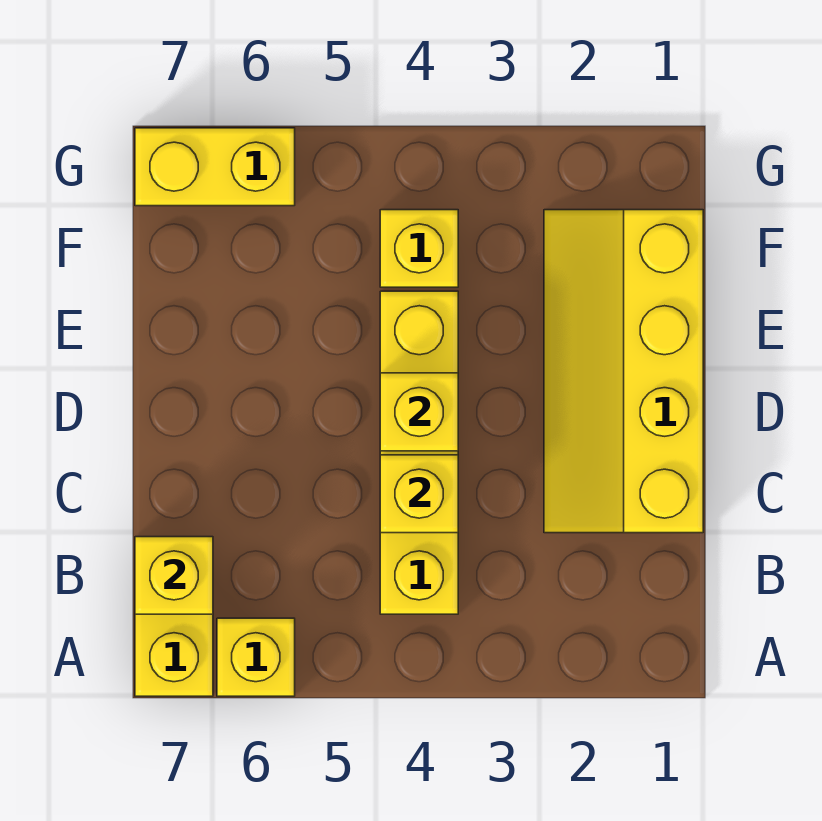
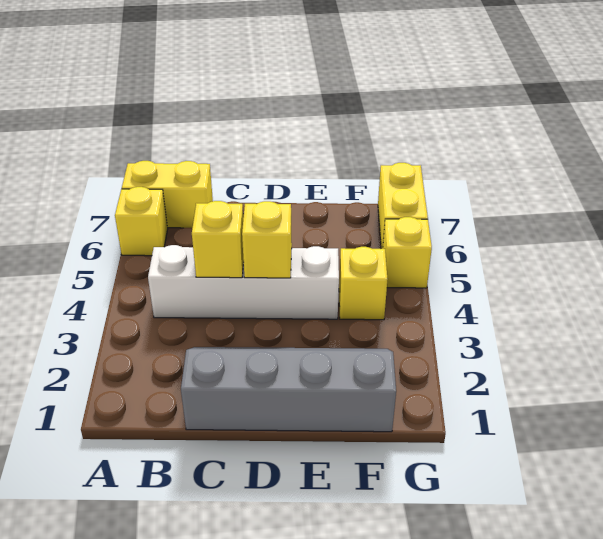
yellow brick B4:E4 level 1 -> white brick B4:E4 level 1
yellow brick B7 level 2 -> yellow brick G5 level 1
yellow slope C1:F2 level 1 top 1 -> grey slope C1:F2 level 1 top 1

